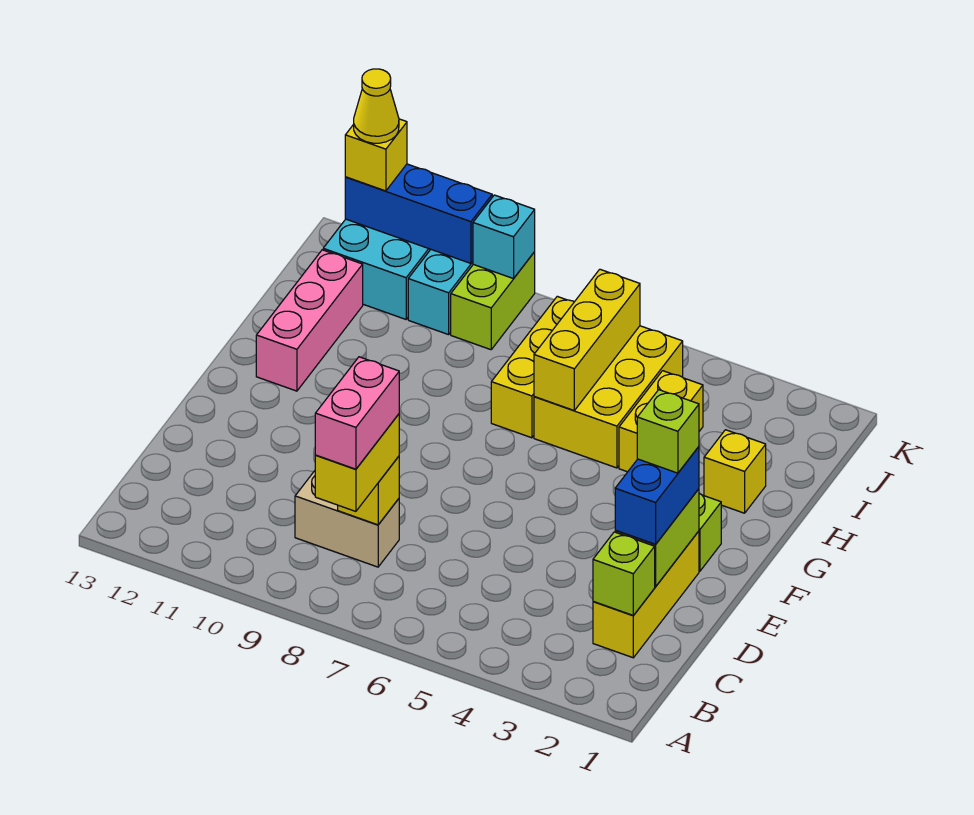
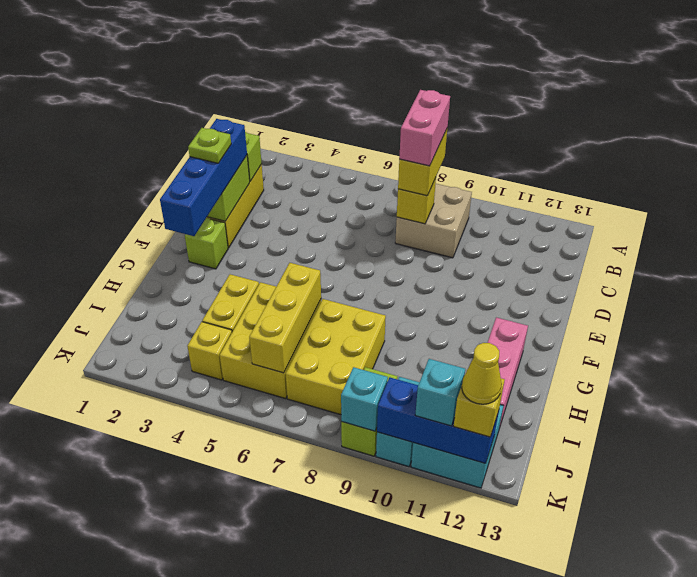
tan brick C8:C9 level 1 -> tan brick B8:C9 level 1
blue brick D2:E2 level 3 -> blue brick D2:G2 level 3
lime brick E2 level 4 -> lime plate E2 level 4
yellow brick H2 level 1 -> yellow brick J4 level 1
yellow brick H7:J7 level 1 -> yellow brick H7:J8 level 1
none -> cyan brick K11 level 3

